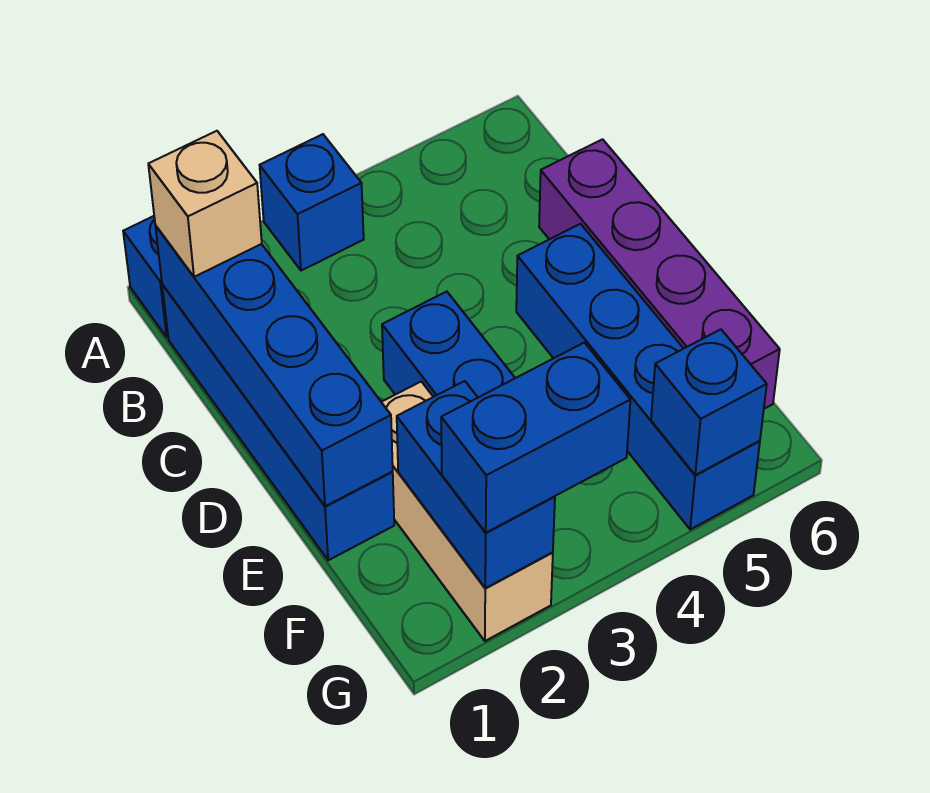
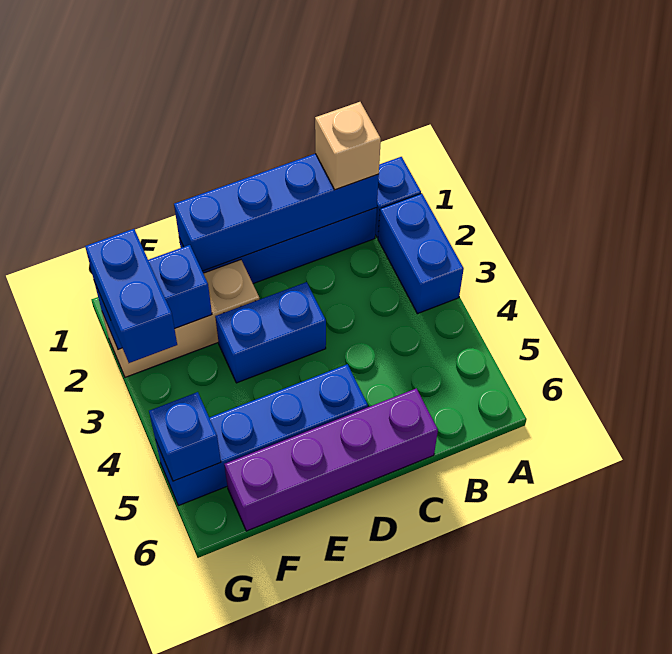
blue brick A3 level 1 -> blue brick A2:A3 level 1

